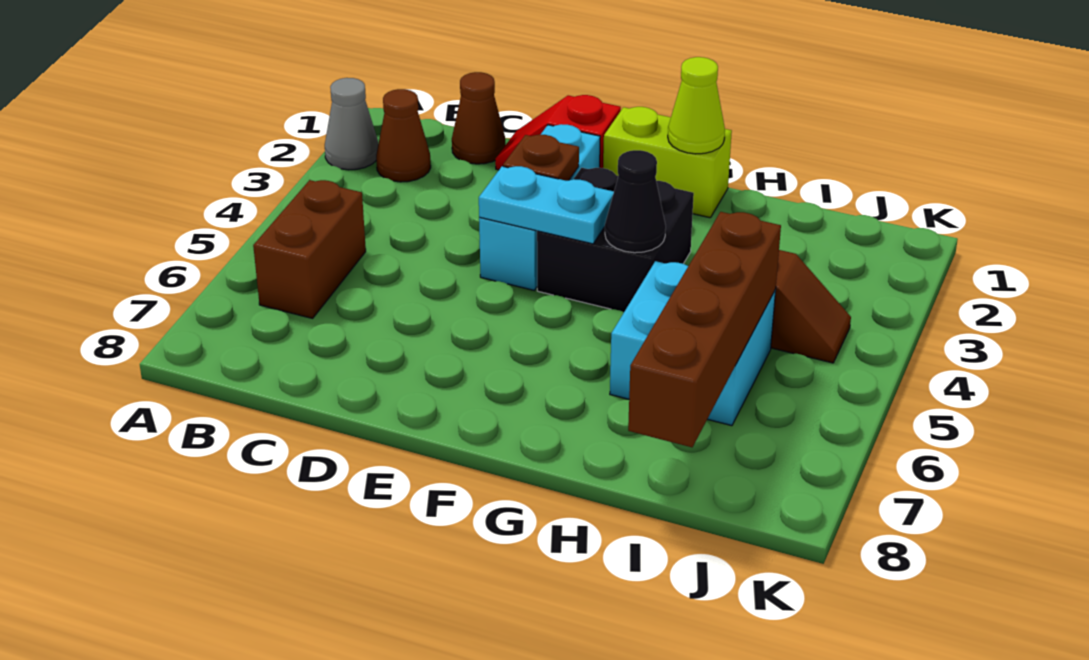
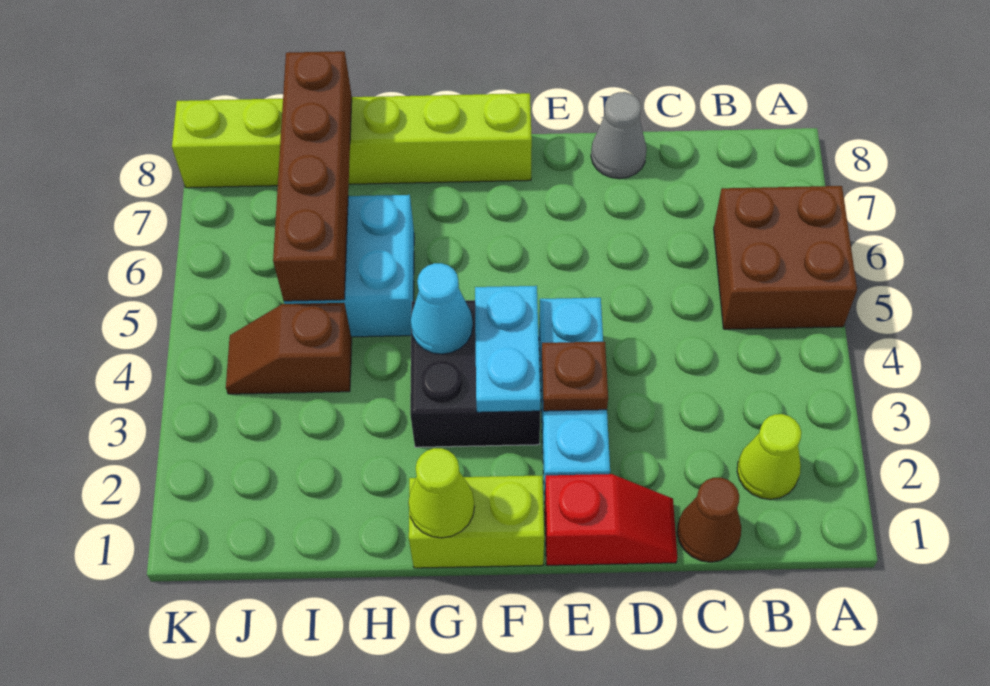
grey cone A2 level 1 -> grey cone D8 level 1
brown cone B2 level 1 -> lime cone B2 level 1
brown brick B5:B6 level 1 -> brown brick A5:B6 level 1
cyan plate E4:F4 level 2 -> cyan plate F3:F4 level 2
none -> lime brick F8:K8 level 1
black cone G4 level 2 -> cyan cone G4 level 2

